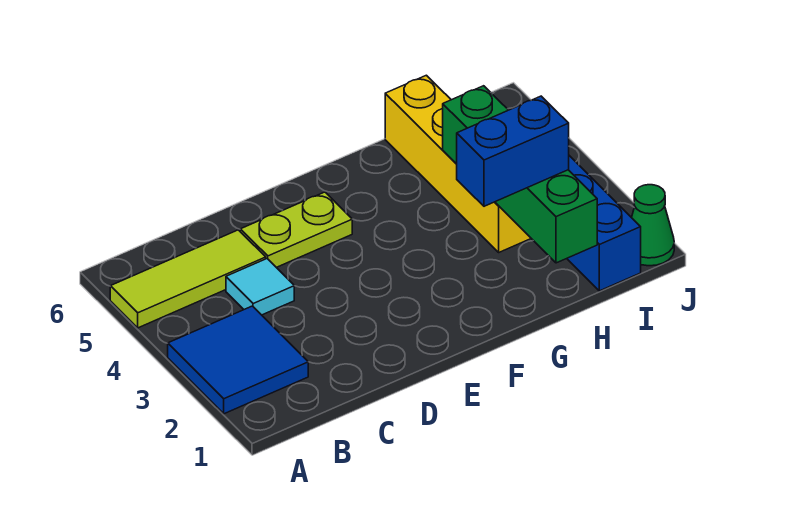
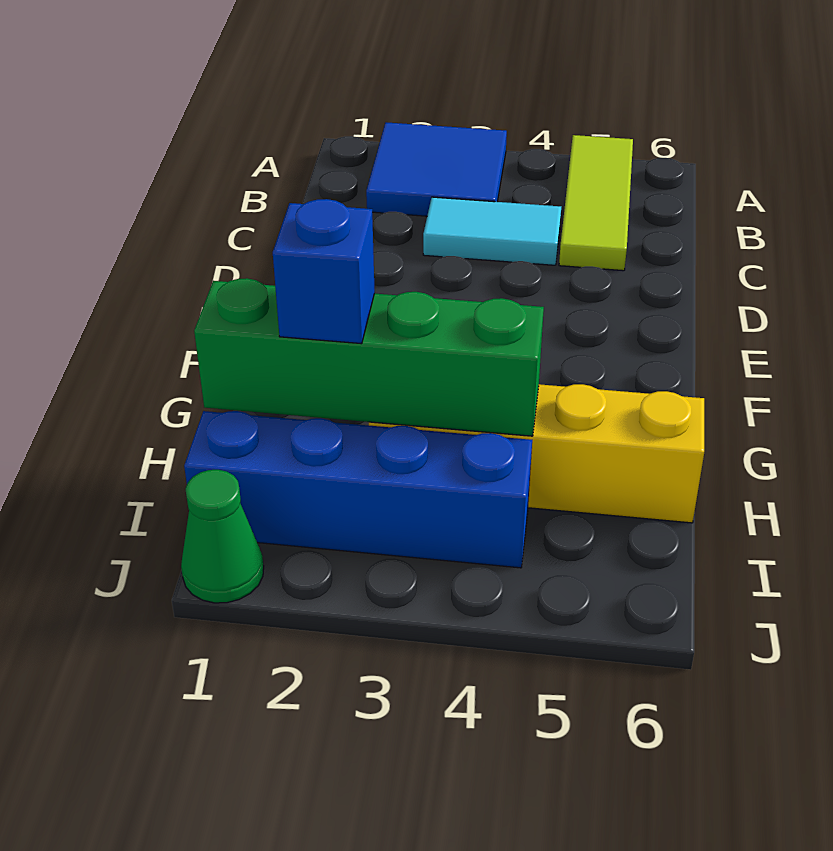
cyan tile C4 level 1 -> cyan tile C3:C4 level 1
lime plate D5:E5 level 1 -> none
blue brick G2:H2 level 3 -> blue brick H2 level 3

